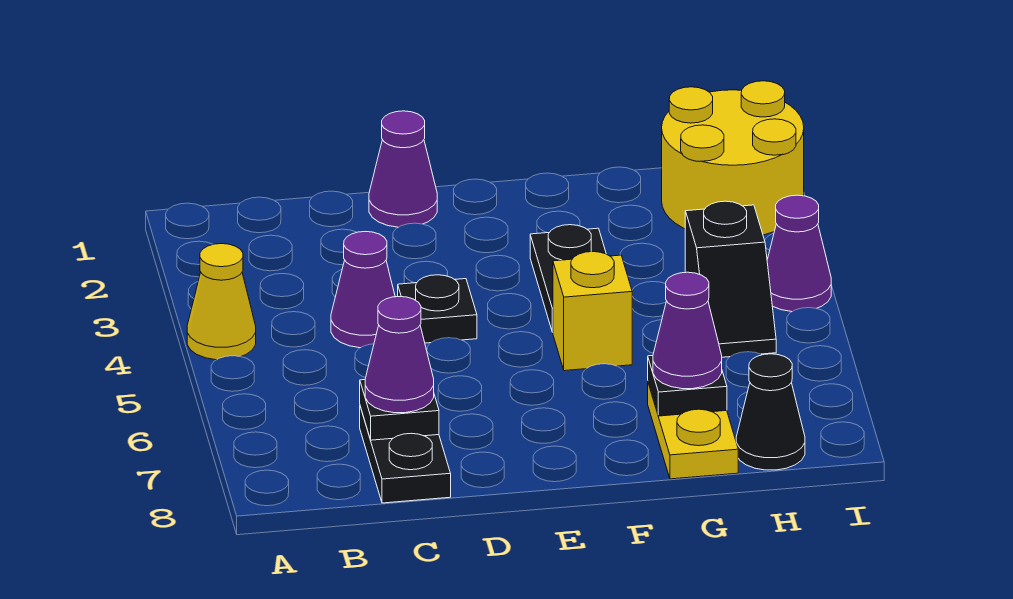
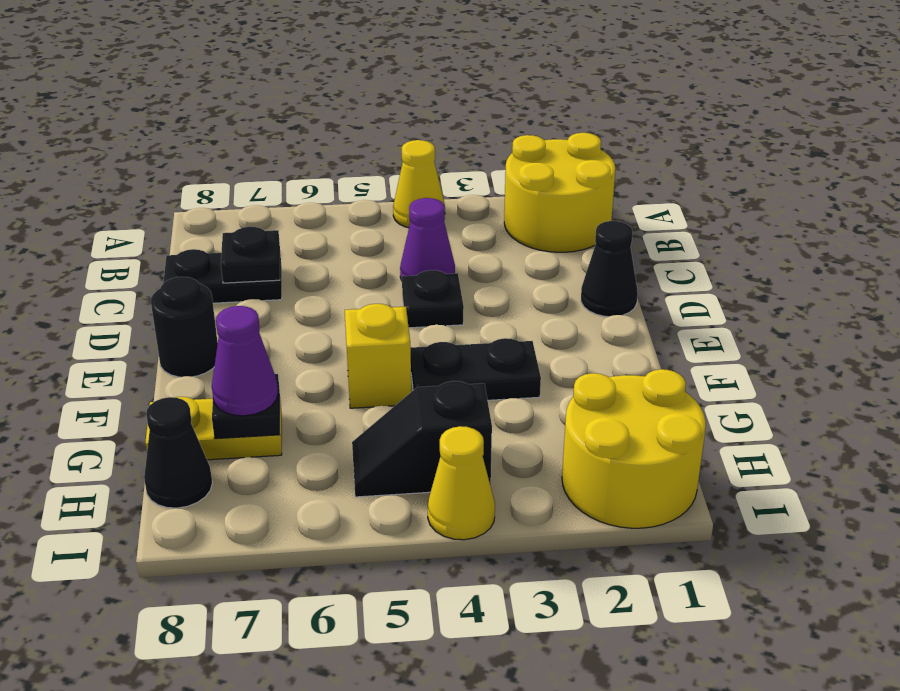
none -> yellow round brick A1:B2 level 1
purple cone C7 level 3 -> none
purple cone D1 level 1 -> black cone D1 level 1
none -> black round brick E8 level 1
purple cone I4 level 1 -> yellow cone I4 level 1

